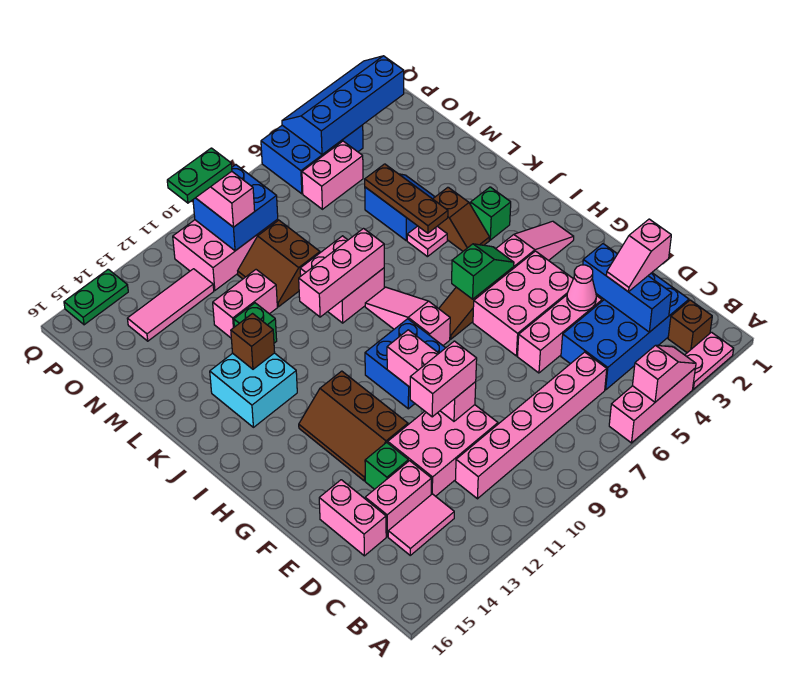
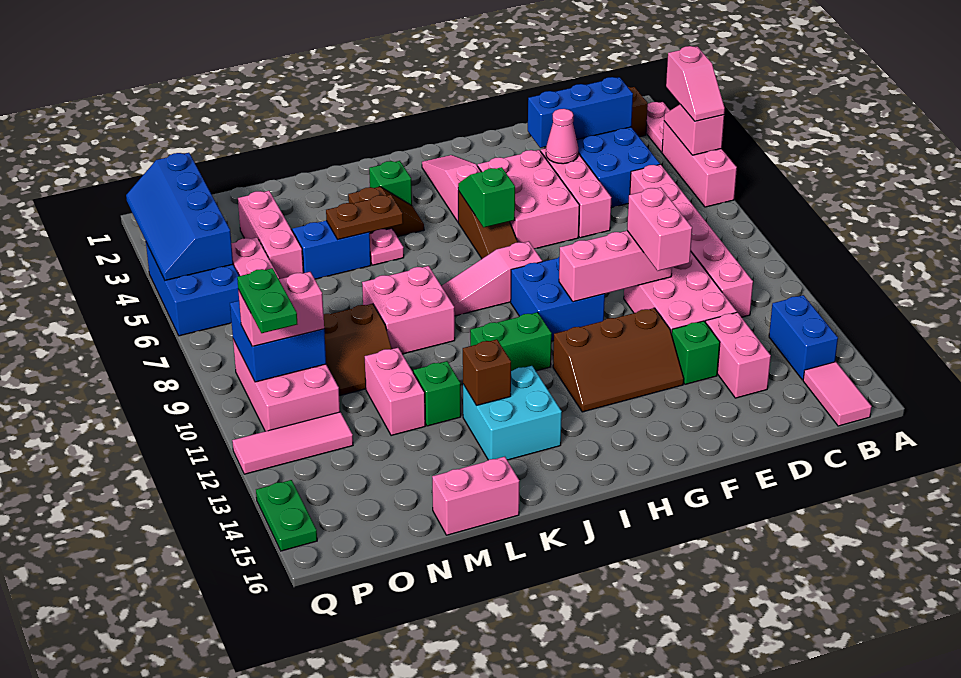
none -> blue brick B13:B14 level 1
pink tile C13:C14 level 1 -> pink tile B15:B16 level 1
pink slope D2:D3 level 3 top 2 -> pink slope A4:A5 level 3 top 4
pink brick D15:E15 level 1 -> pink brick L16:M16 level 1
none -> green brick I11:J11 level 1
brown plate K5:M5 level 2 -> brown plate K5:L5 level 2
pink brick K8:K10 level 2 -> pink brick N3:N5 level 1
pink tile O12:O14 level 1 -> pink tile O12:Q12 level 1

